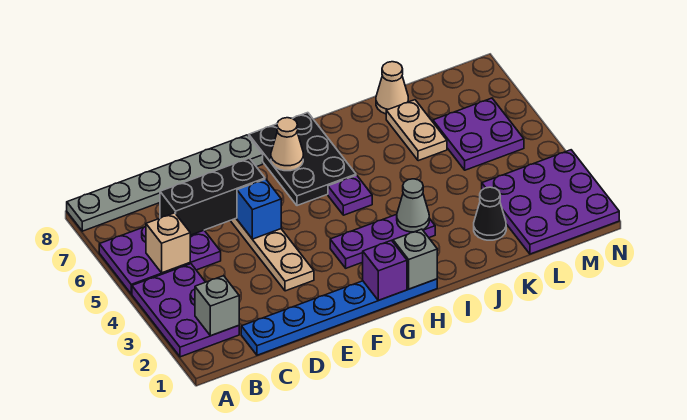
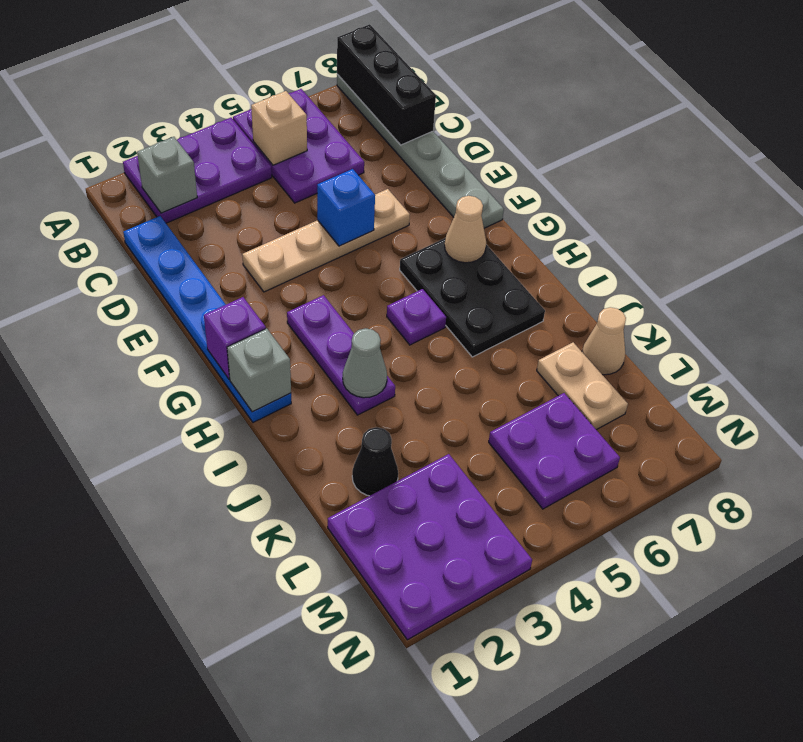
black brick C6:E6 level 2 -> black brick A8:C8 level 2
black plate G6:H8 level 1 -> black plate G6:I7 level 1
tan plate K6:K7 level 1 -> tan plate K7:L7 level 1

